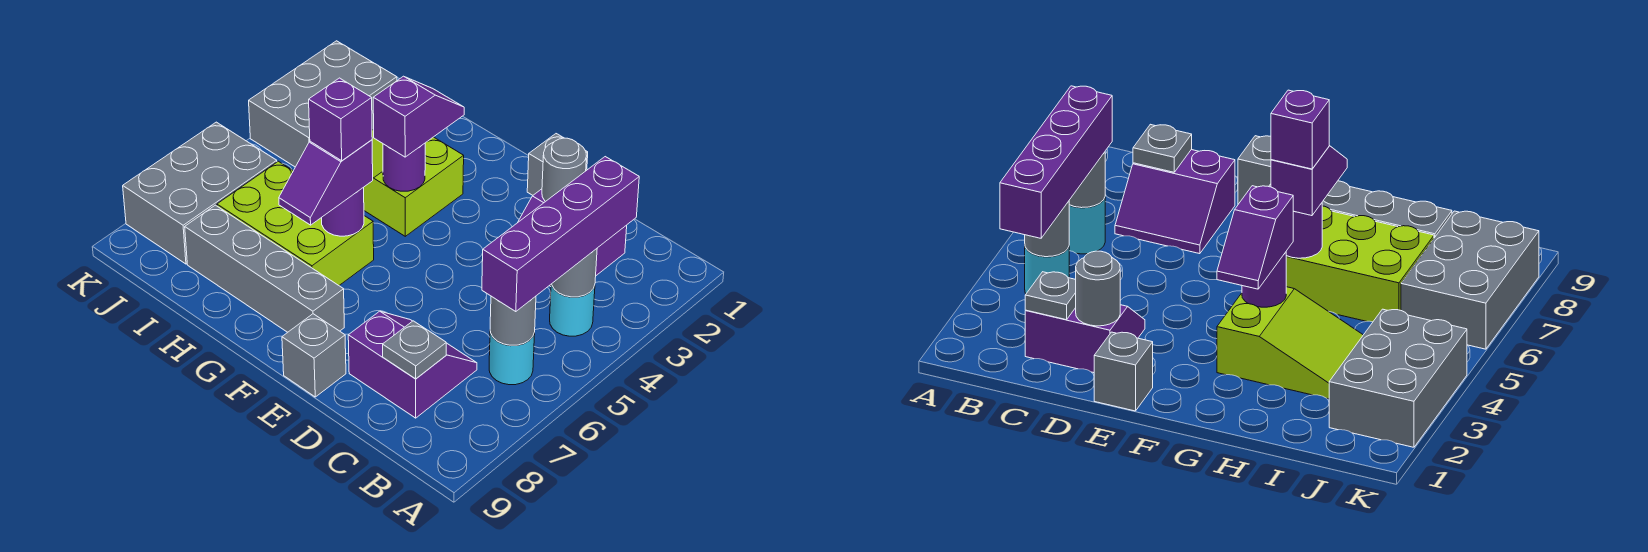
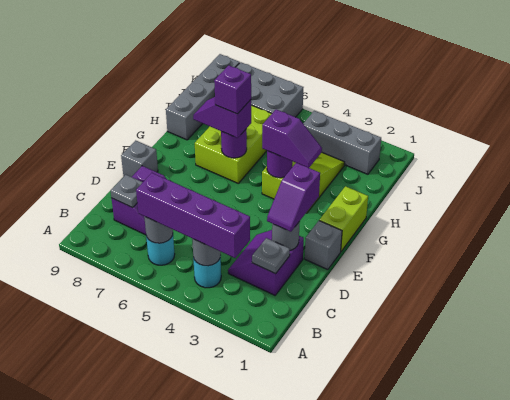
none -> purple slope D2:E2 level 3 top E
none -> lime brick F1:G1 level 1
grey brick F8:I8 level 1 -> grey brick H9:K9 level 1
grey brick J2:K4 level 1 -> grey brick J2:J4 level 1

